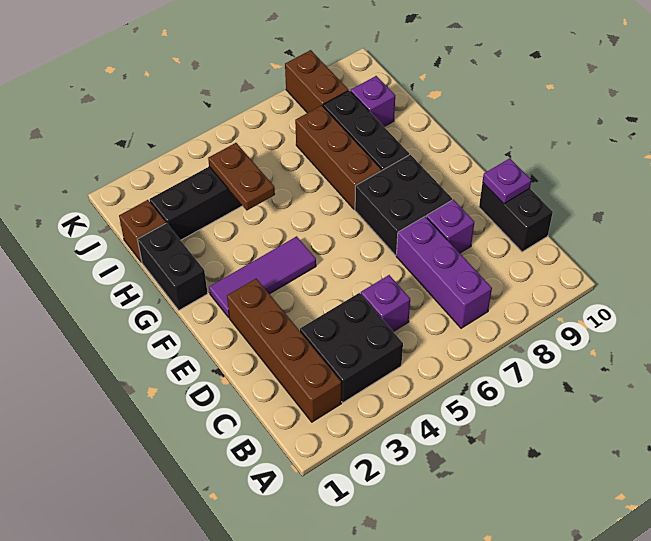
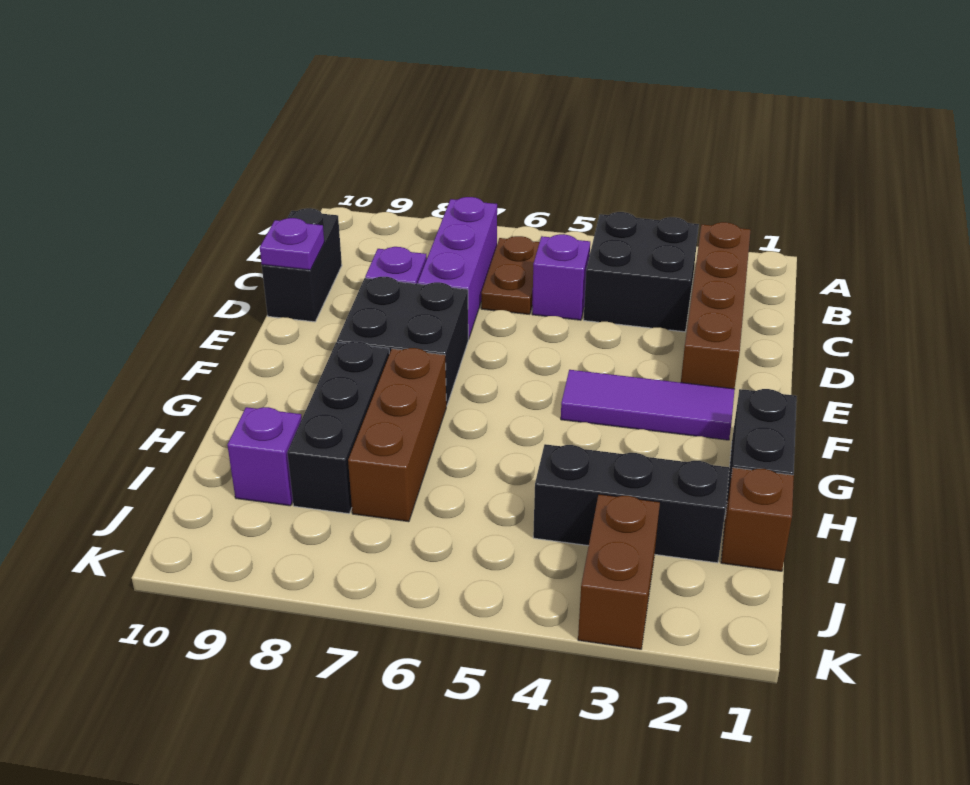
brown plate H4:I4 level 2 -> brown plate B6:C6 level 1
brown brick J8:K8 level 1 -> brown brick J3:K3 level 1

